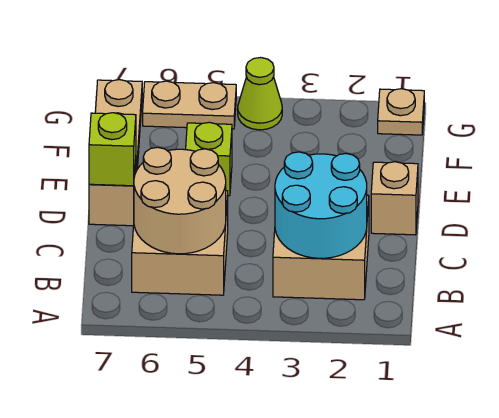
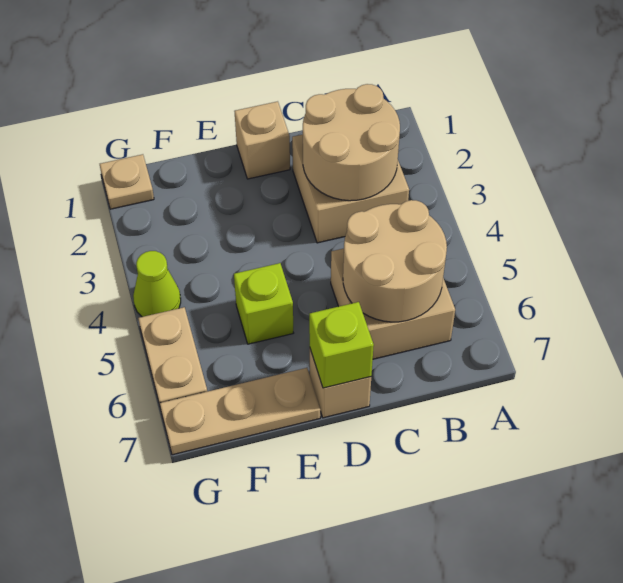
cyan round brick B2:C3 level 2 -> tan round brick B2:C3 level 2

